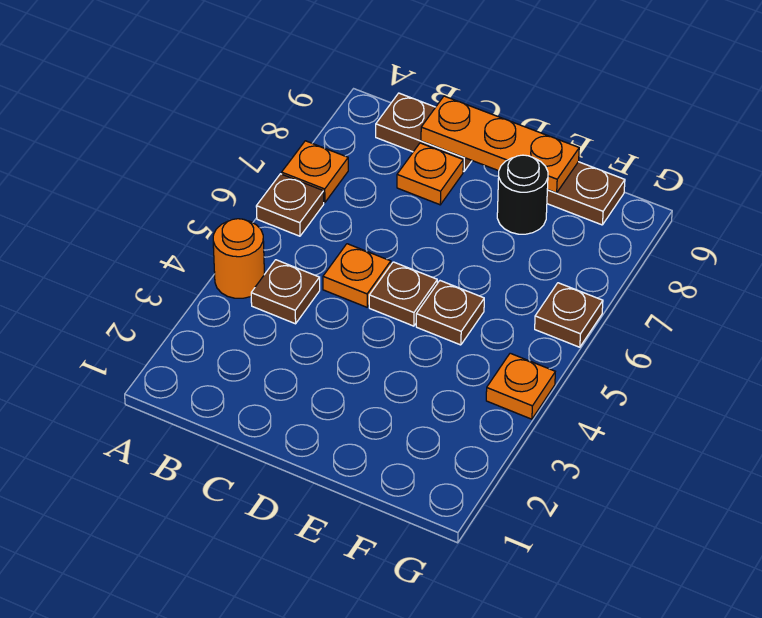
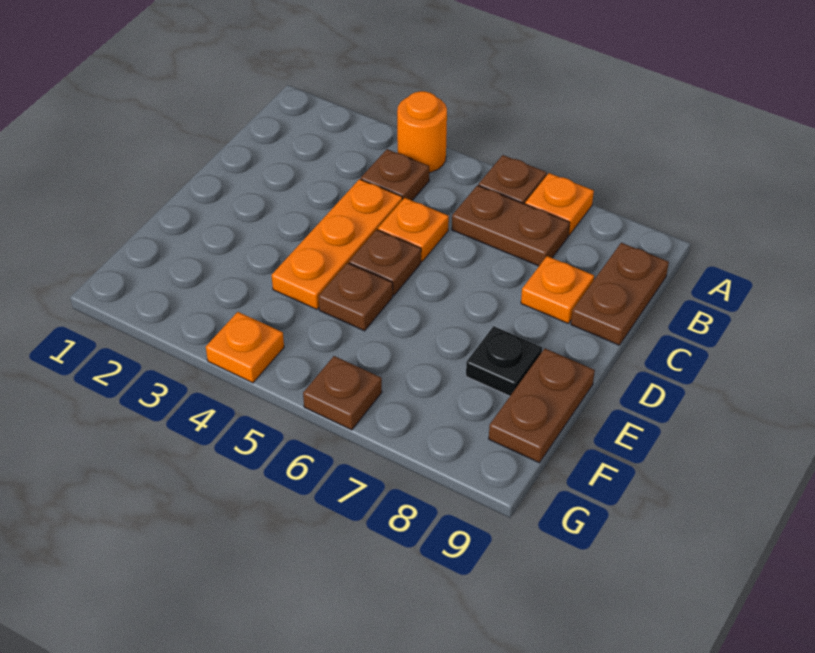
none -> brown plate B6:B7 level 1
orange plate C9:E9 level 2 -> orange plate C4:E4 level 1
black round brick E8 level 1 -> black plate E8 level 1

